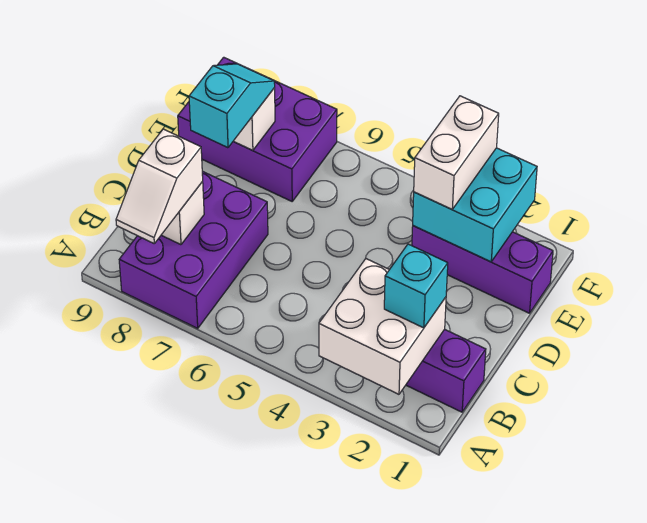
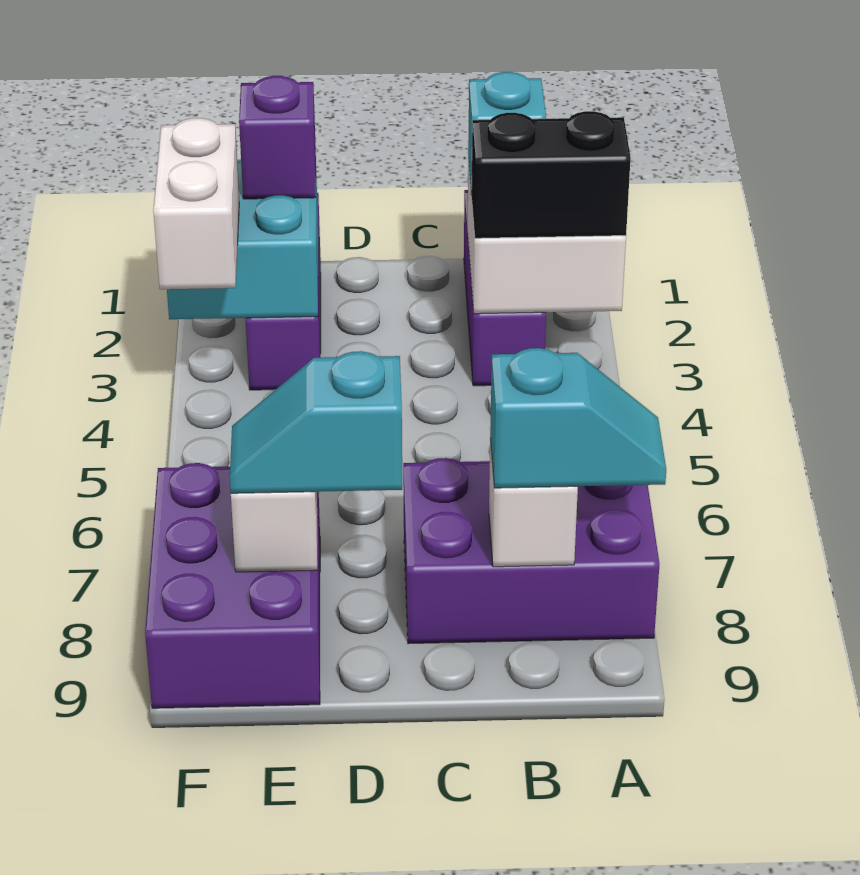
none -> black brick A3:B3 level 3
white slope A8:B8 level 3 top B -> cyan slope A8:B8 level 3 top B
none -> purple brick E2 level 3
white brick E3:F3 level 3 -> white brick F3:F4 level 3

